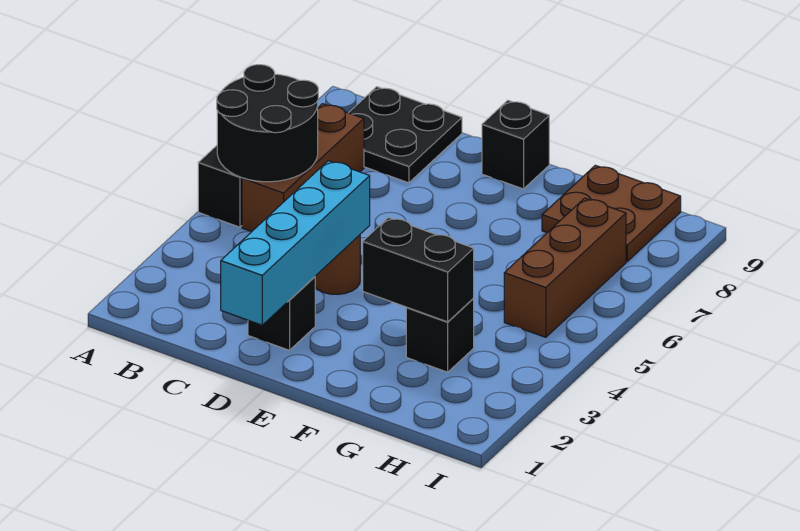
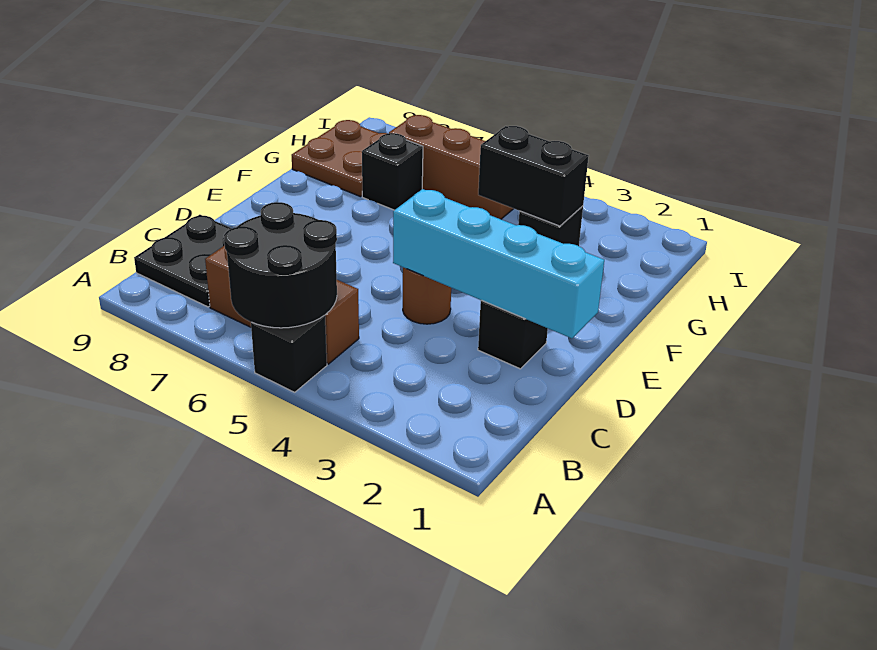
black brick E9 level 1 -> black brick G7 level 1
black brick F3:G3 level 2 -> black brick G3:G4 level 2

